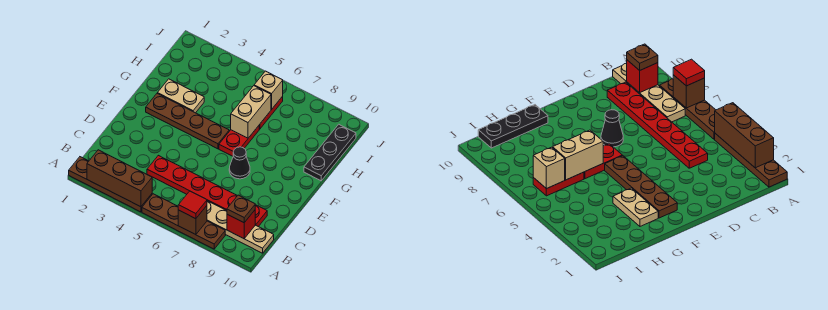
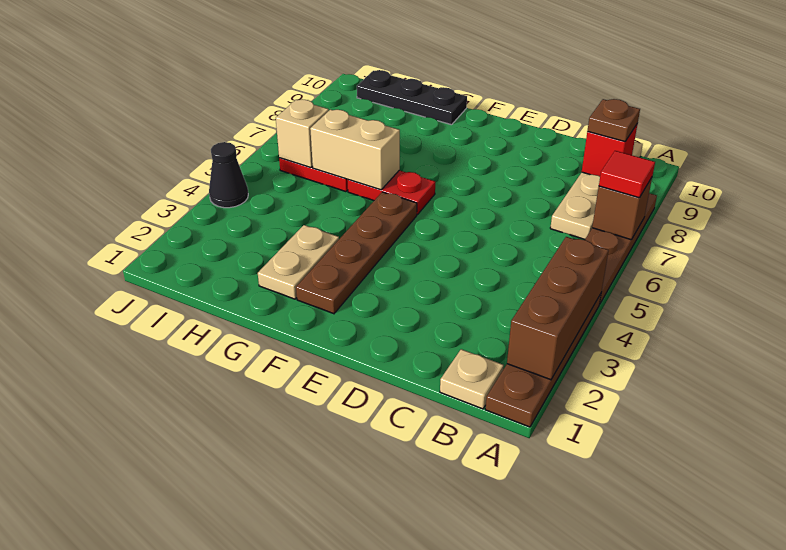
none -> tan plate B1 level 1
red plate C4:C9 level 1 -> none
black cone E7 level 1 -> black cone J4 level 1

